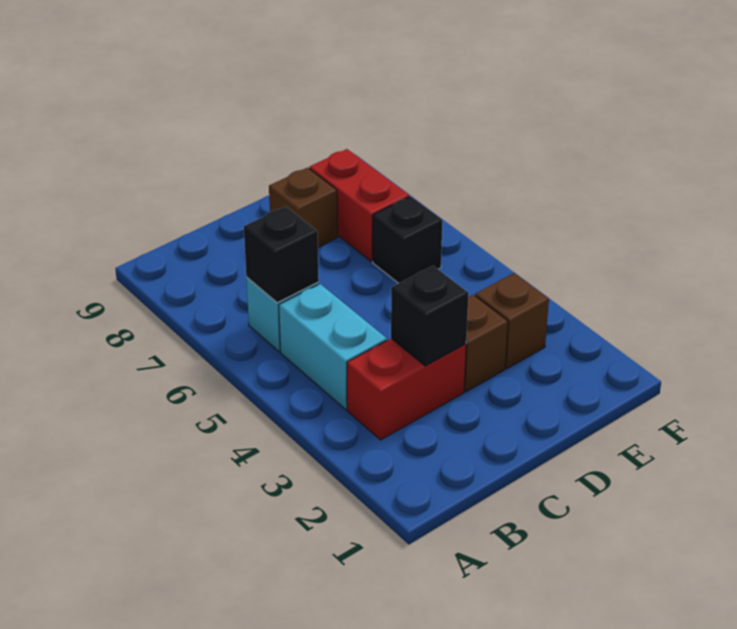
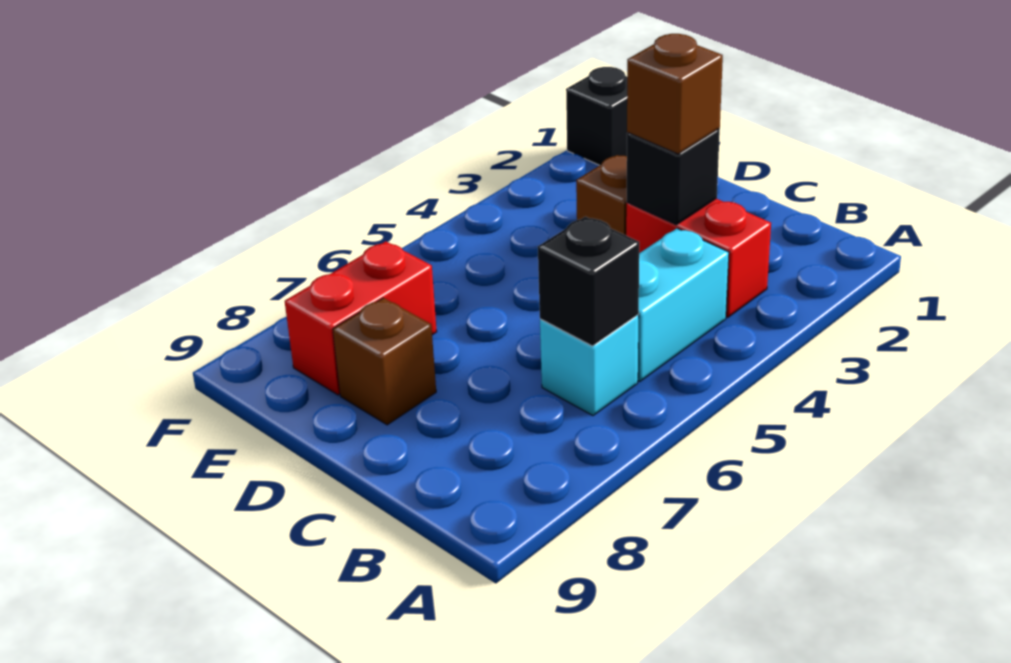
brown brick E3 level 1 -> brown brick C3 level 3
black brick E6 level 1 -> black brick F1 level 1

